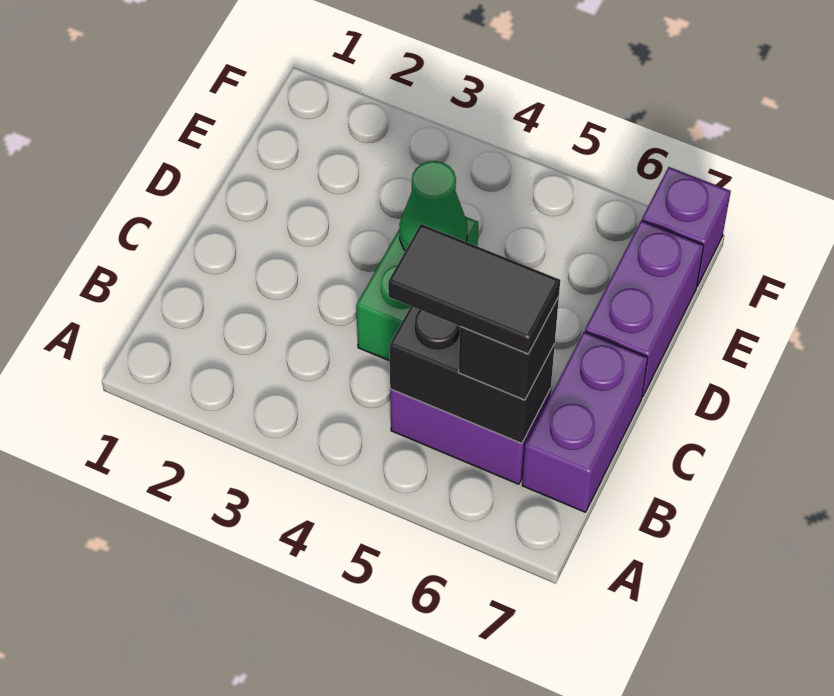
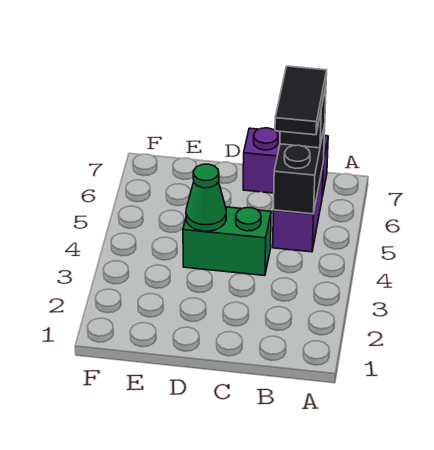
purple brick D7:E7 level 1 -> none
purple brick F7 level 1 -> none

